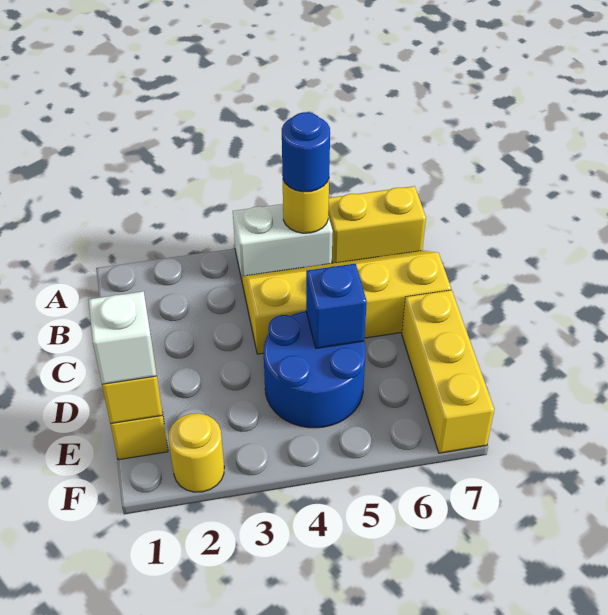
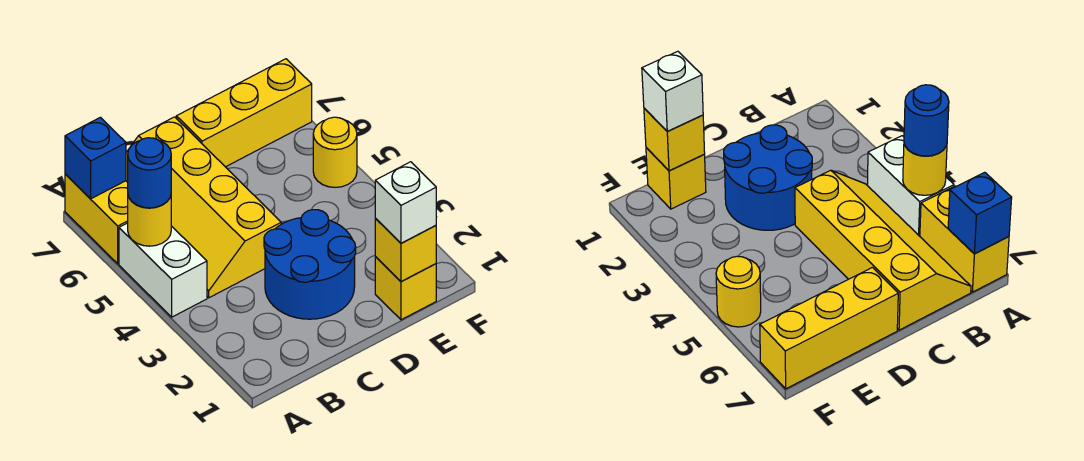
blue round brick D4:E5 level 1 -> blue round brick C2:D3 level 1
blue brick D5 level 2 -> blue brick A7 level 2
yellow round brick F2 level 1 -> yellow round brick F5 level 1

